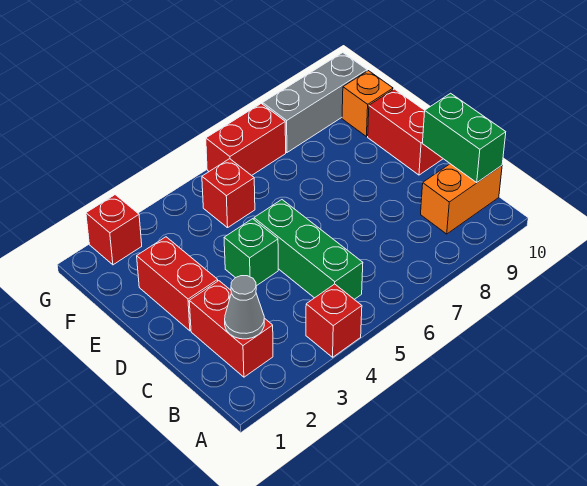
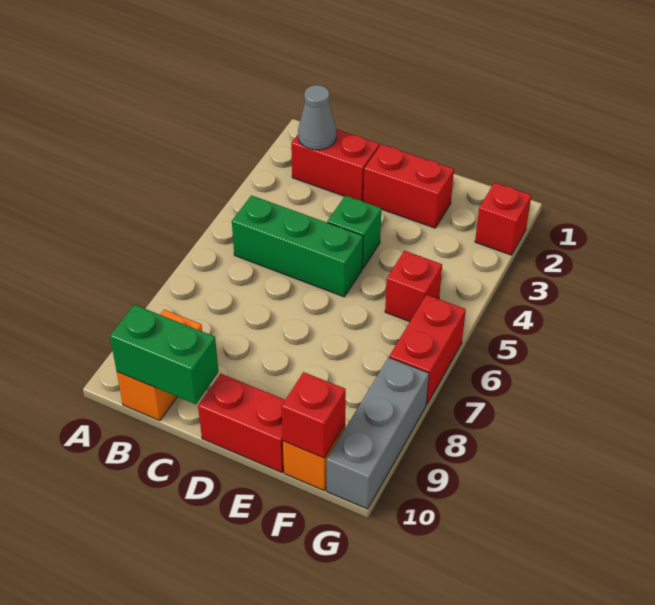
red brick A4 level 1 -> red brick F10 level 2

